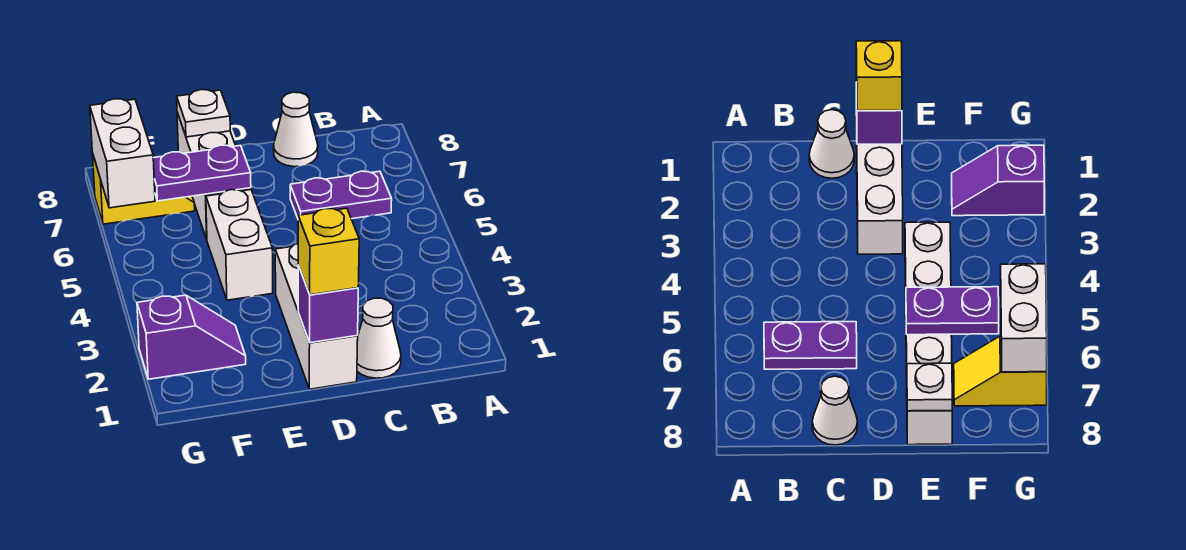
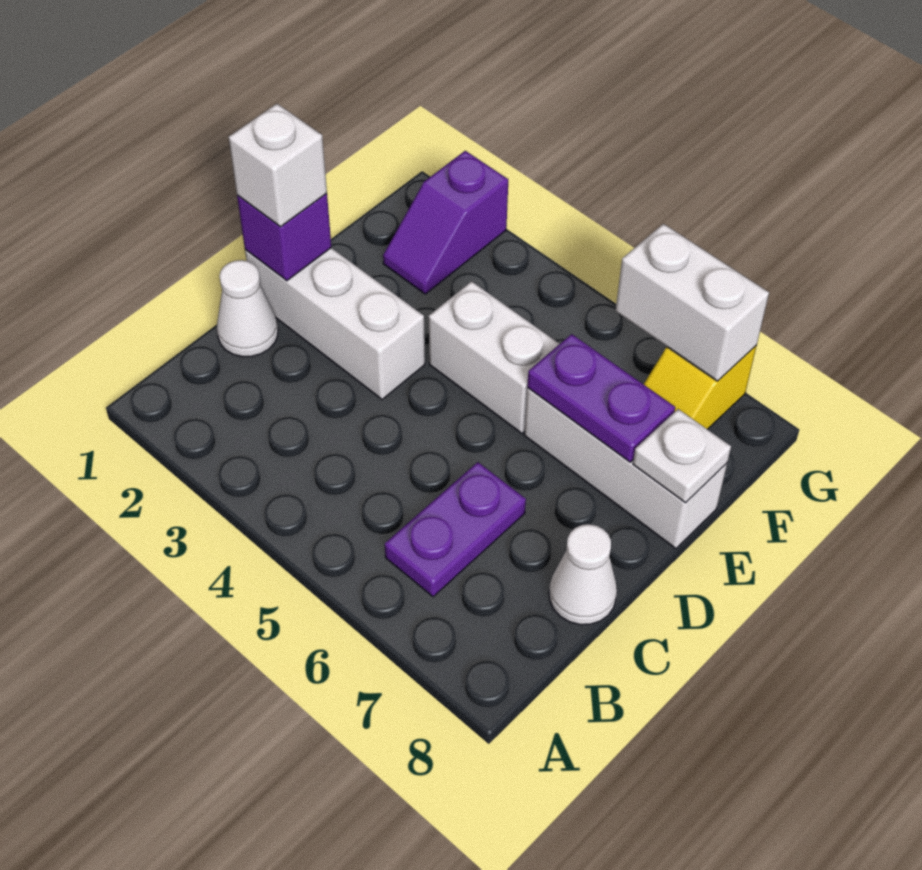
yellow brick D1 level 3 -> white brick D1 level 3
purple plate E6:F6 level 2 -> purple plate E6:E7 level 2

